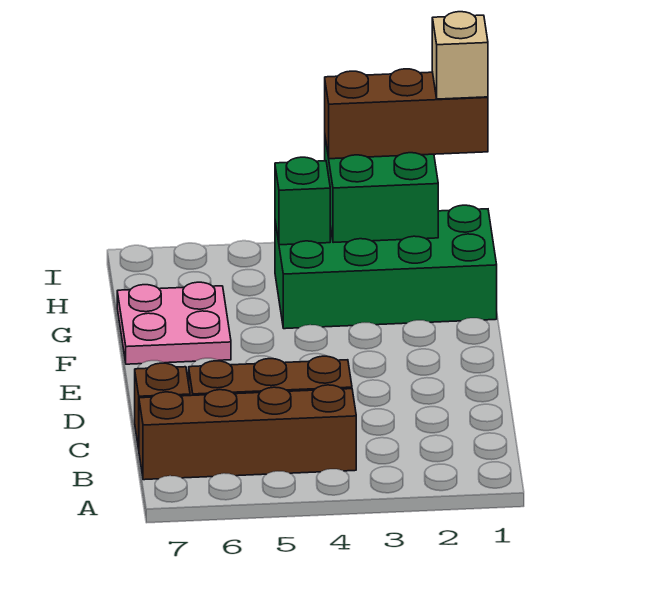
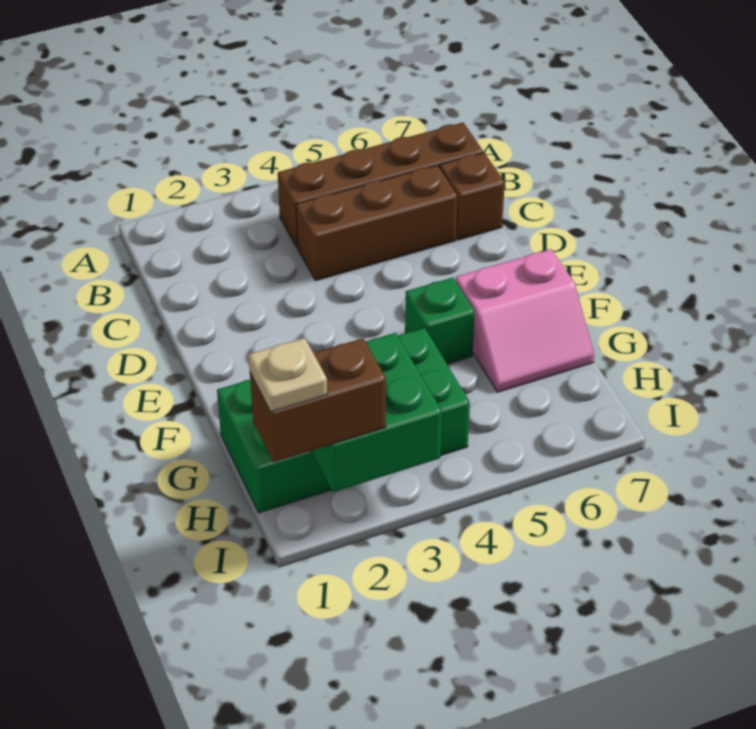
pink plate F6:G7 level 1 -> pink slope F6:G7 level 1 top F
green brick H4 level 2 -> green brick F5 level 1
brown brick I1:I3 level 3 -> brown brick I1:I2 level 3
tan brick I1 level 4 -> tan plate I1 level 4

